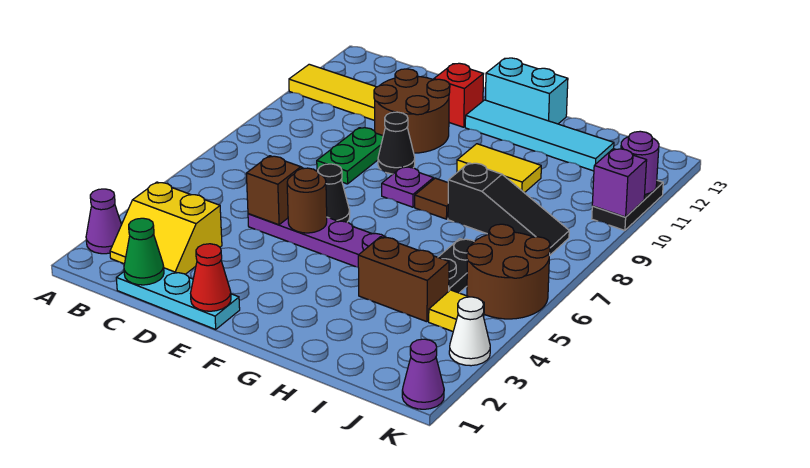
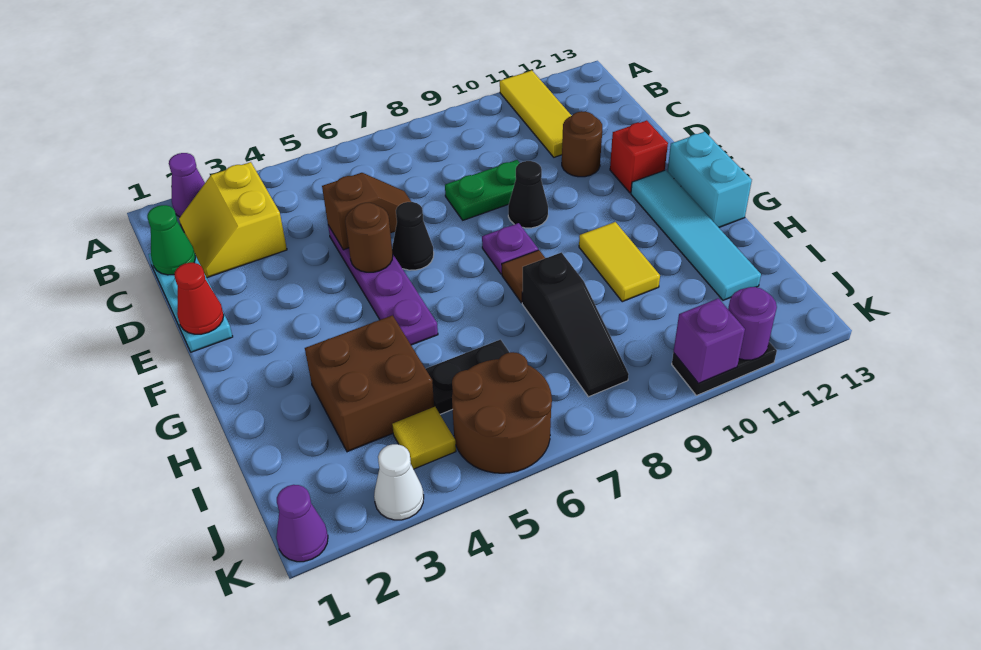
brown round brick D10:E11 level 1 -> brown round brick D11 level 1
brown brick H4:I4 level 1 -> brown brick H3:I4 level 1

